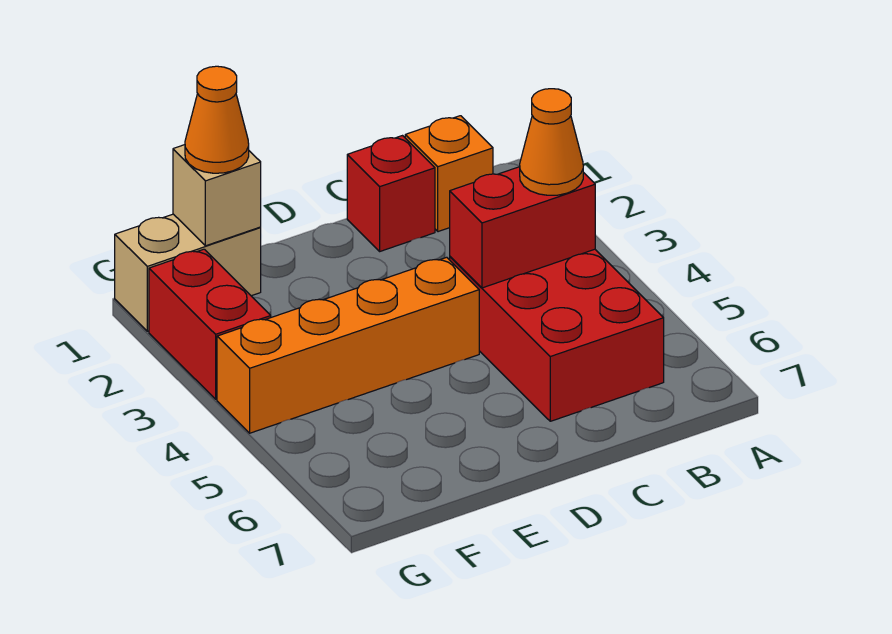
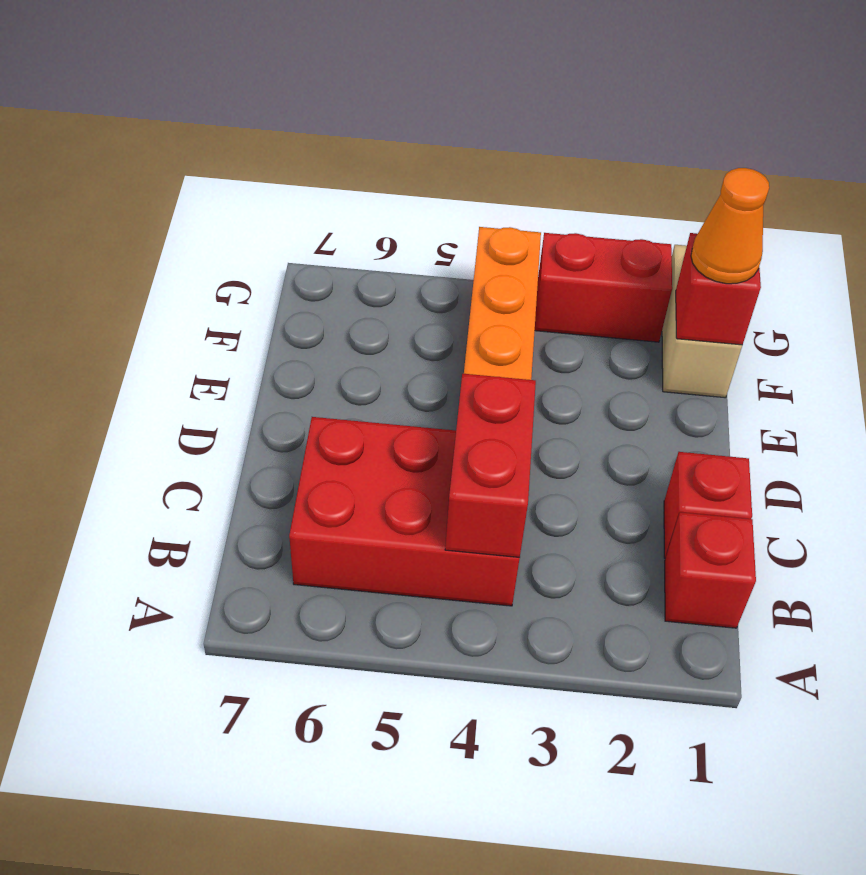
orange brick B1 level 1 -> red brick B1 level 1
orange cone B4 level 3 -> none
tan brick F1 level 2 -> red brick F1 level 2

